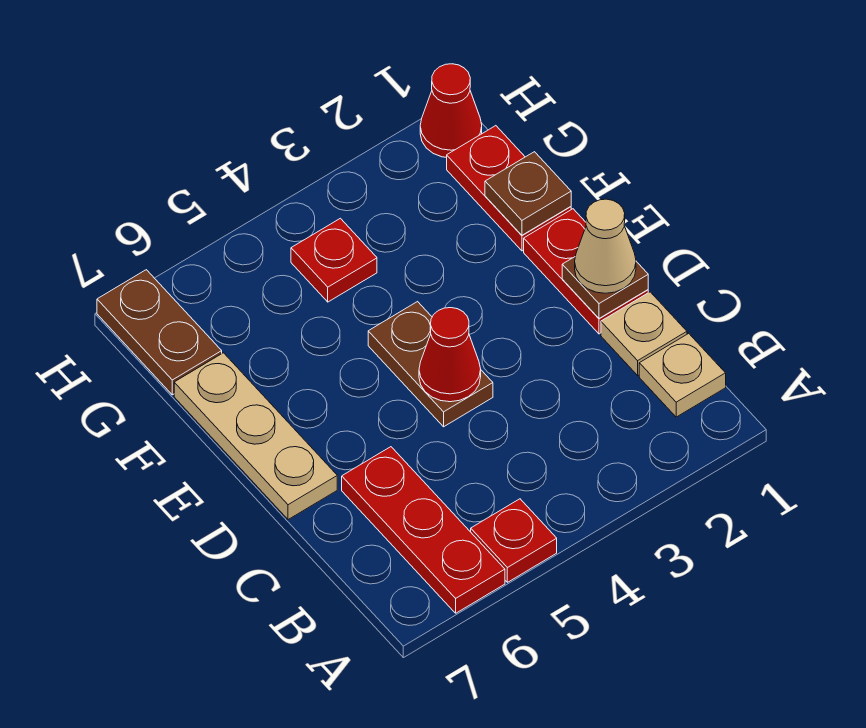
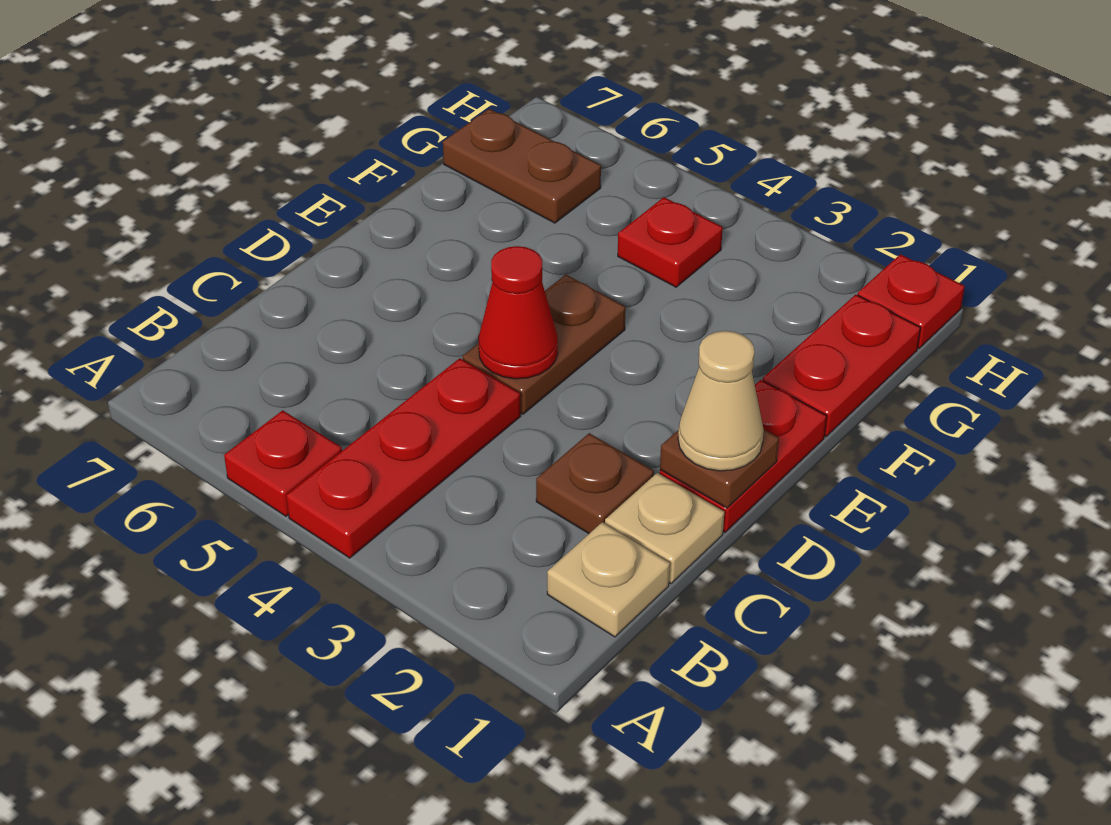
red plate A6:C6 level 1 -> red plate A4:C4 level 1
tan plate D7:F7 level 1 -> none
brown plate F1 level 2 -> brown plate C2 level 1
brown plate G7:H7 level 1 -> brown plate G6:G7 level 1
red cone H1 level 1 -> red plate H1 level 1

